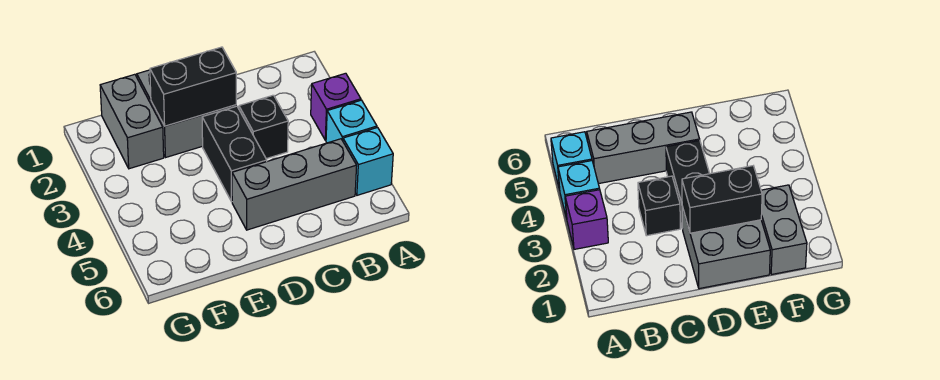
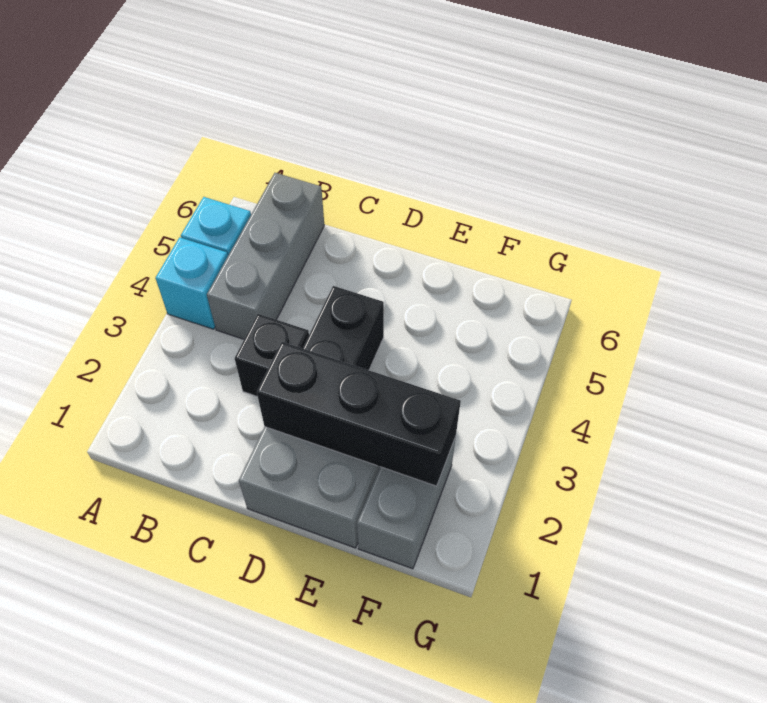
purple brick A3 level 1 -> none
grey brick B5:D5 level 1 -> grey brick B4:B6 level 1
black brick D2:E2 level 2 -> black brick D2:F2 level 2

